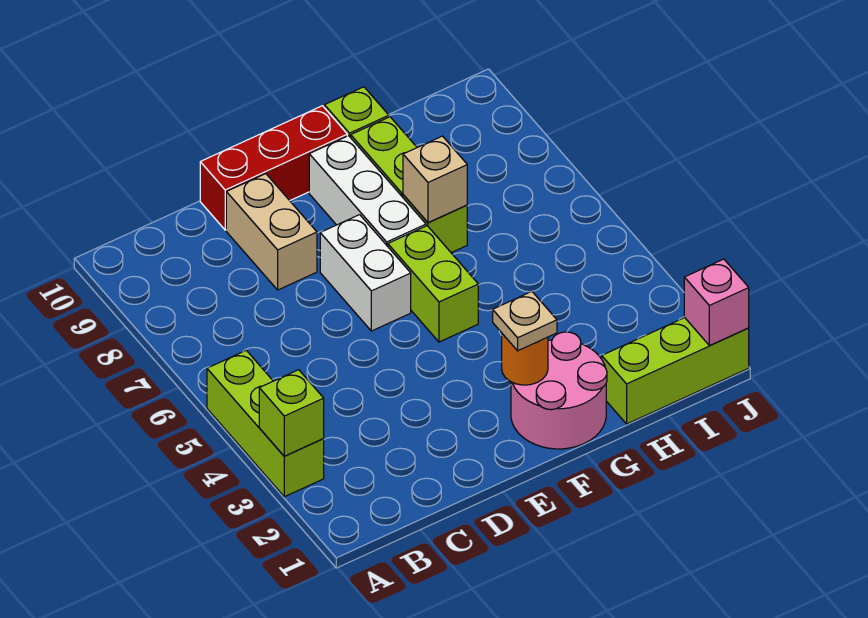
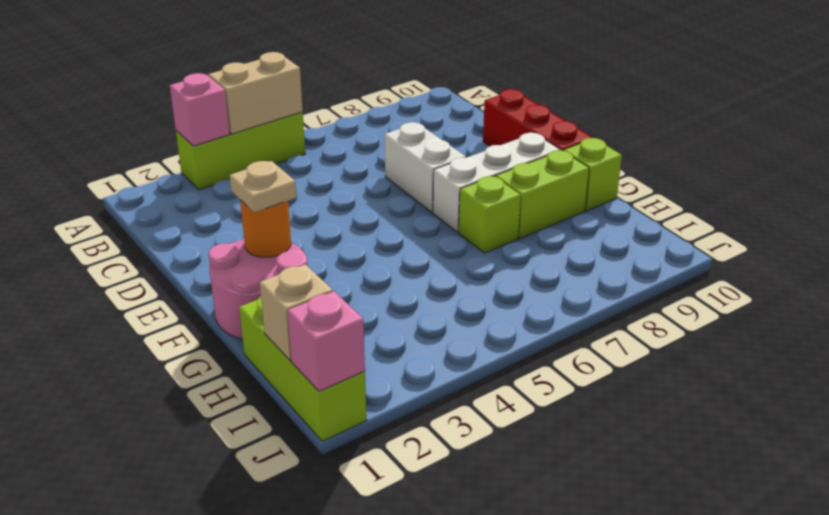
lime brick A3 level 2 -> pink brick A3 level 2
tan brick D8:D9 level 1 -> tan brick A4:A5 level 2
white brick E6:E7 level 1 -> white brick D7:E7 level 1
lime brick F5:F6 level 1 -> none
tan brick G7 level 2 -> tan brick I1 level 2

